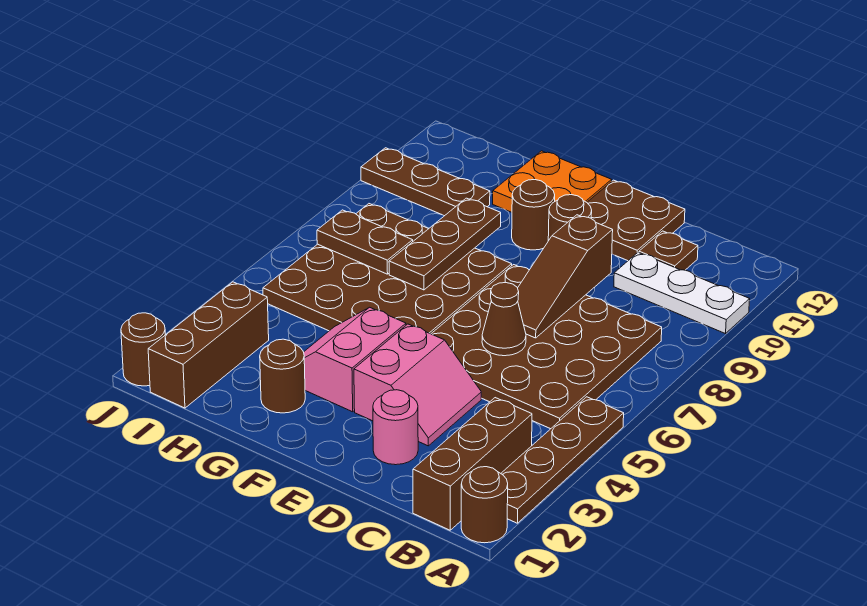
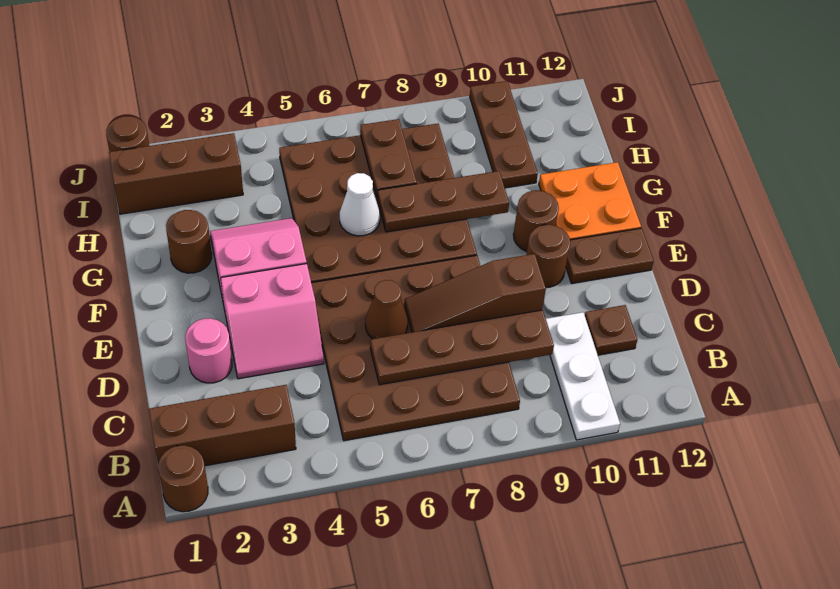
brown plate A2:A5 level 1 -> brown plate C6:C9 level 2
brown plate D11:E12 level 1 -> brown plate E11:E12 level 1
none -> white cone G6 level 2

